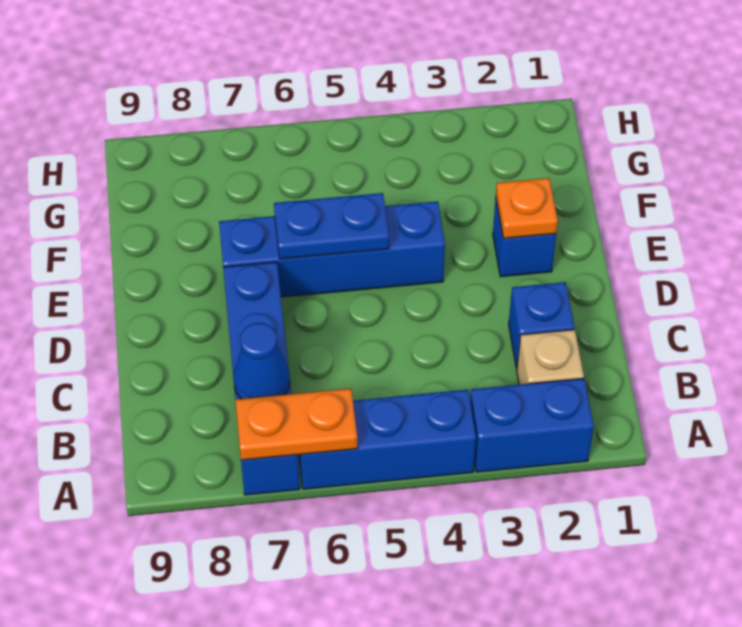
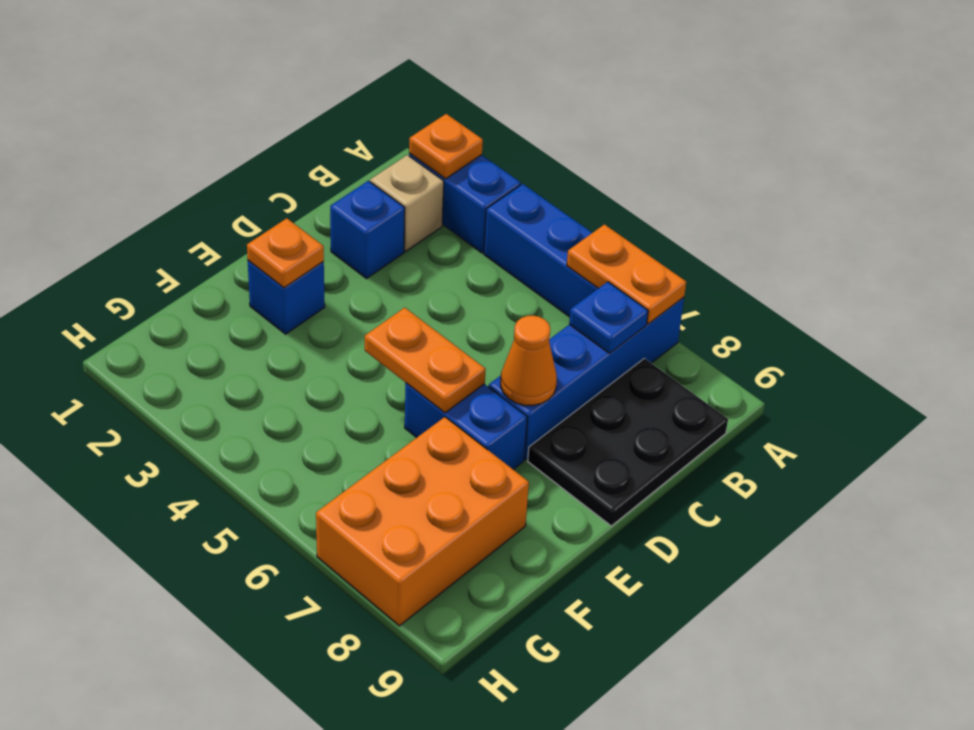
none -> orange plate A2 level 2
blue cone B7 level 2 -> blue plate B7 level 2
none -> black plate B8:D9 level 1
none -> orange cone D7 level 2
blue brick E4:E7 level 1 -> blue brick E6:E7 level 1
blue plate E5:E6 level 2 -> orange plate E5:E6 level 2
none -> orange brick F7:H8 level 1

